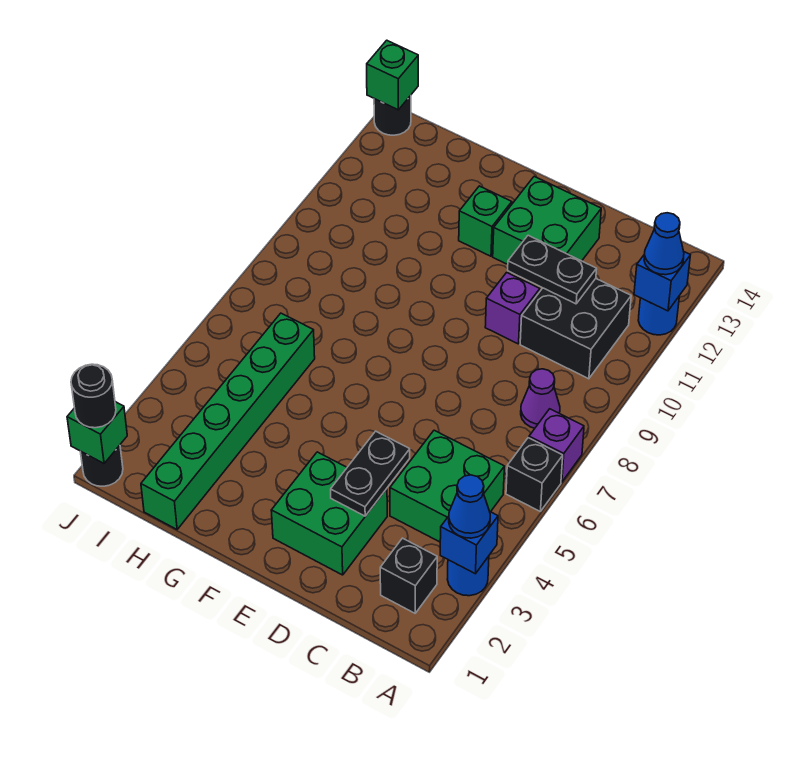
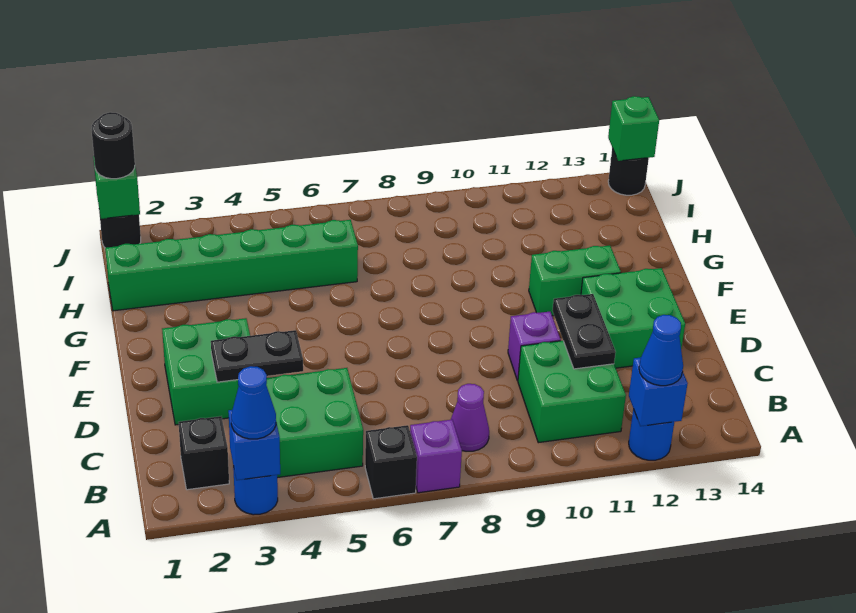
black brick B10:C11 level 1 -> green brick B10:C11 level 1
green brick F12 level 1 -> green brick F11:F12 level 1

